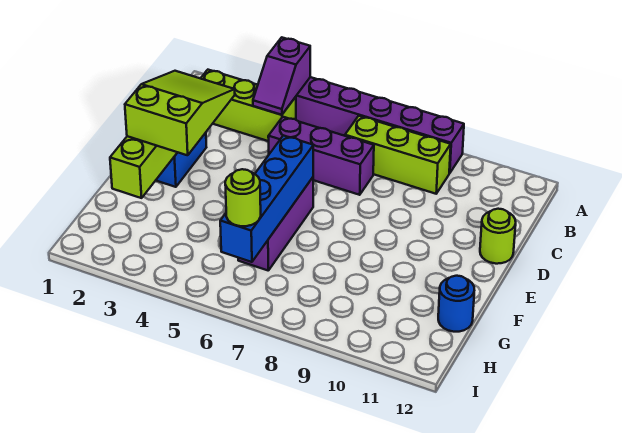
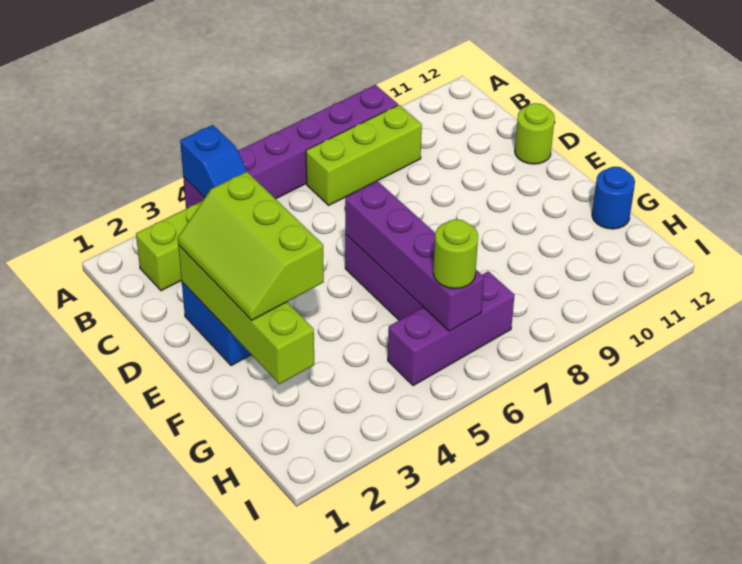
purple slope A4:B4 level 2 top A -> blue slope A4:B4 level 2 top A
purple brick C5:C7 level 1 -> purple brick H5:H7 level 1
lime slope D2:F3 level 3 top F -> lime slope D2:F3 level 3 top 3
blue brick E6:H6 level 2 -> purple brick E6:H6 level 2

